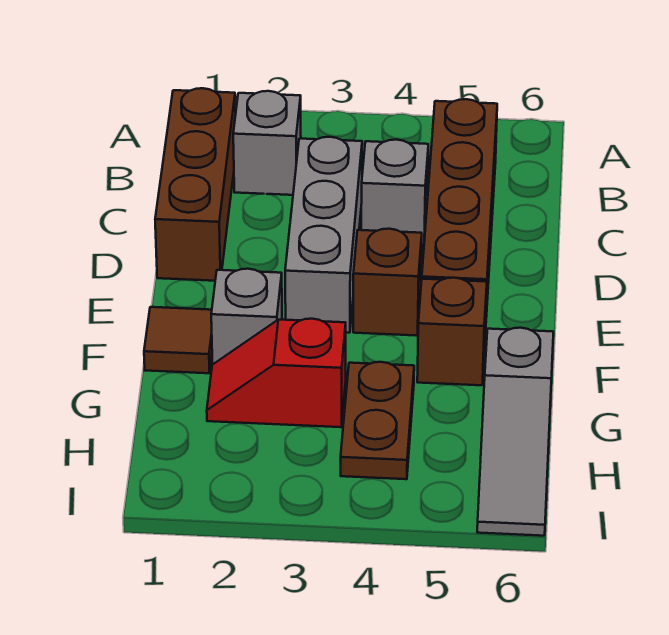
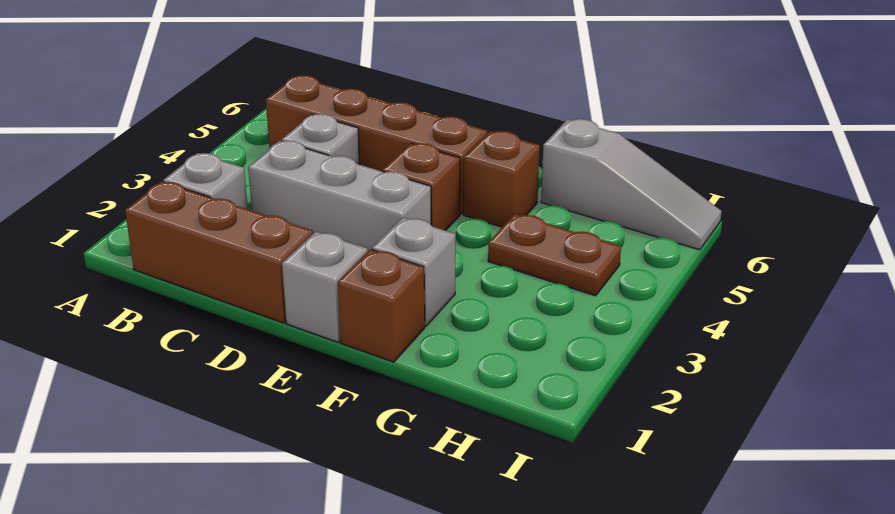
none -> grey brick E1 level 1
brown tile F1 level 1 -> brown brick F1 level 1
red slope G2:G3 level 1 top 3 -> none

